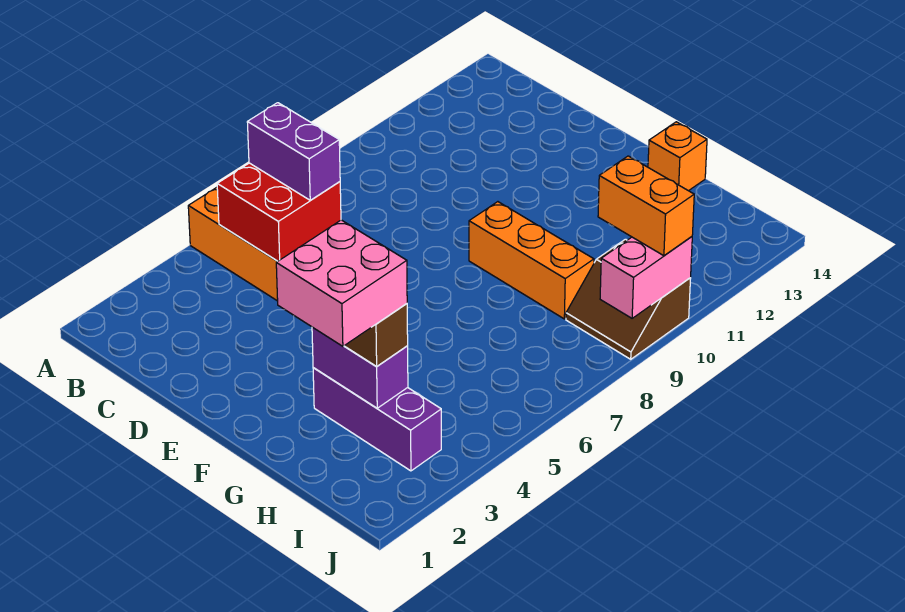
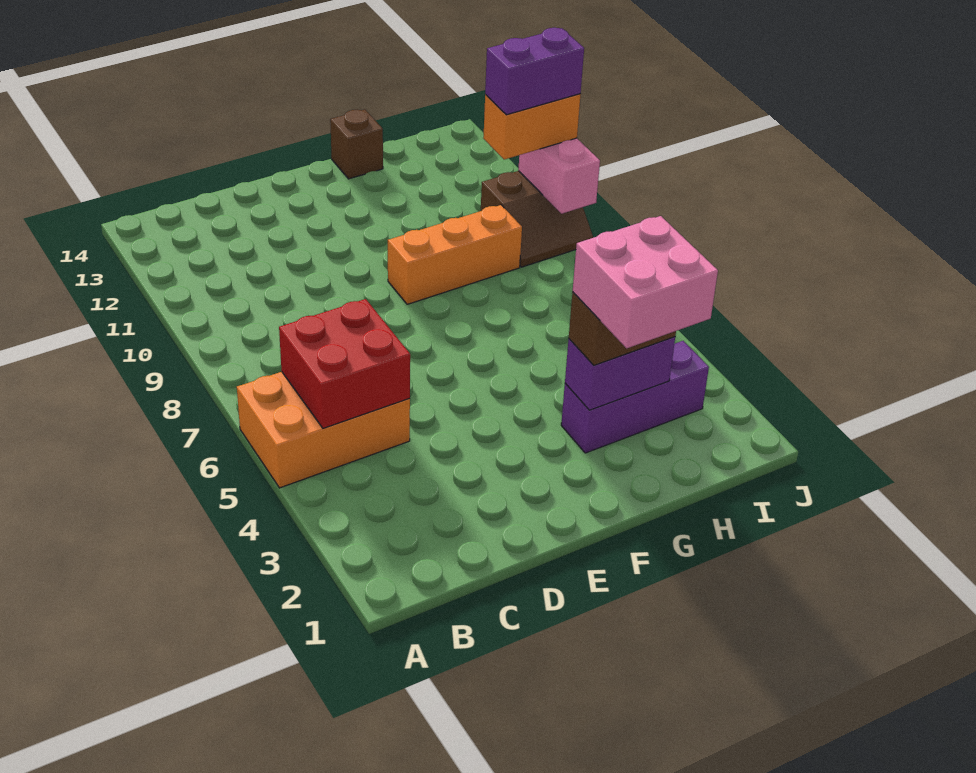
purple brick B6:C6 level 3 -> purple brick I10:J10 level 4
orange brick G14 level 1 -> brown brick G14 level 1

